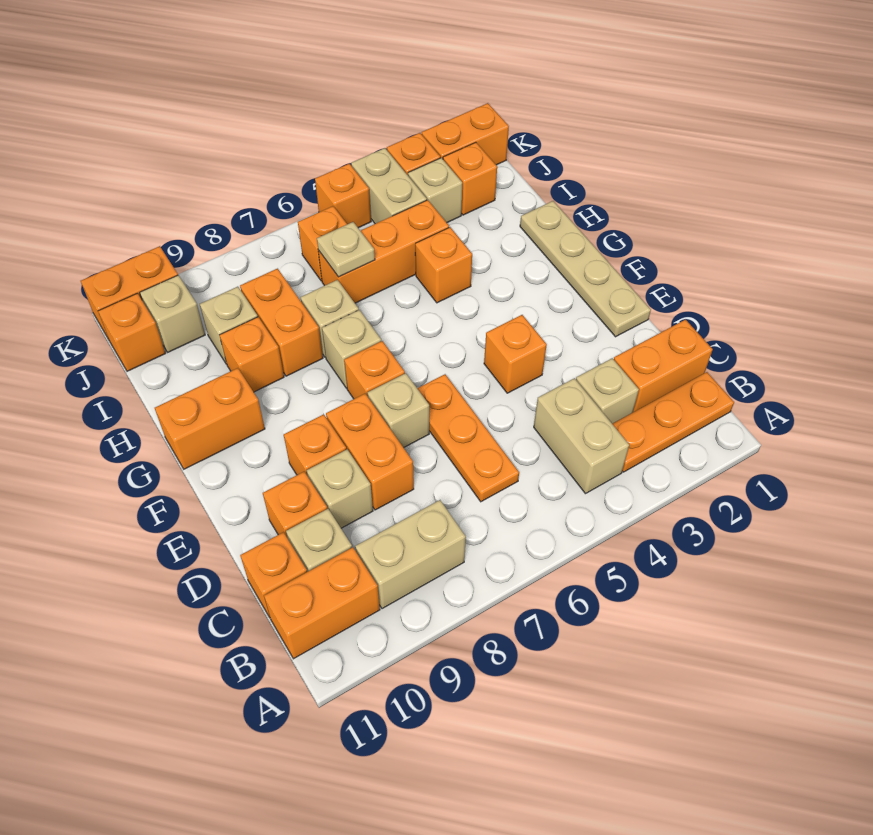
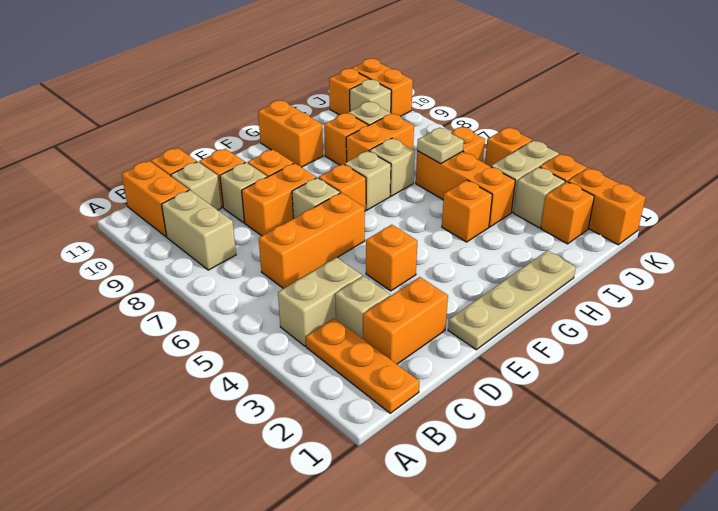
orange brick C1:C2 level 1 -> orange brick C2:D2 level 1
orange plate C6:E6 level 1 -> orange brick C6:E6 level 1

